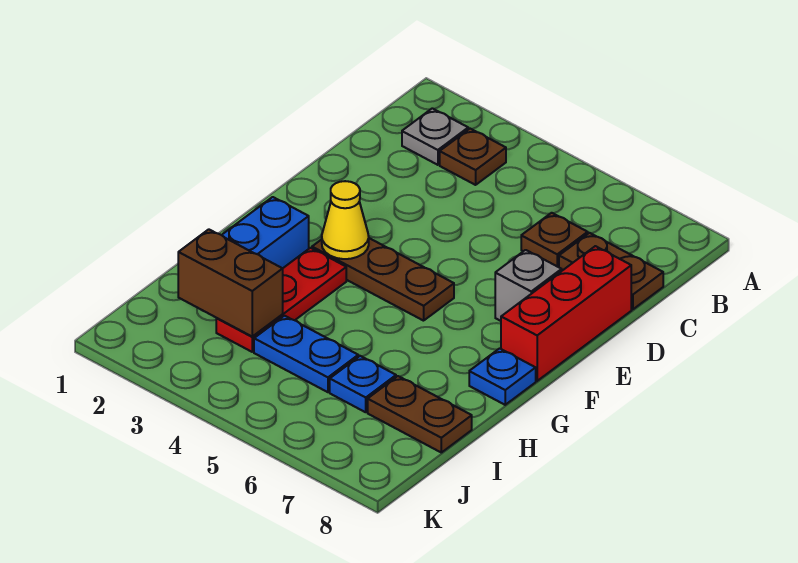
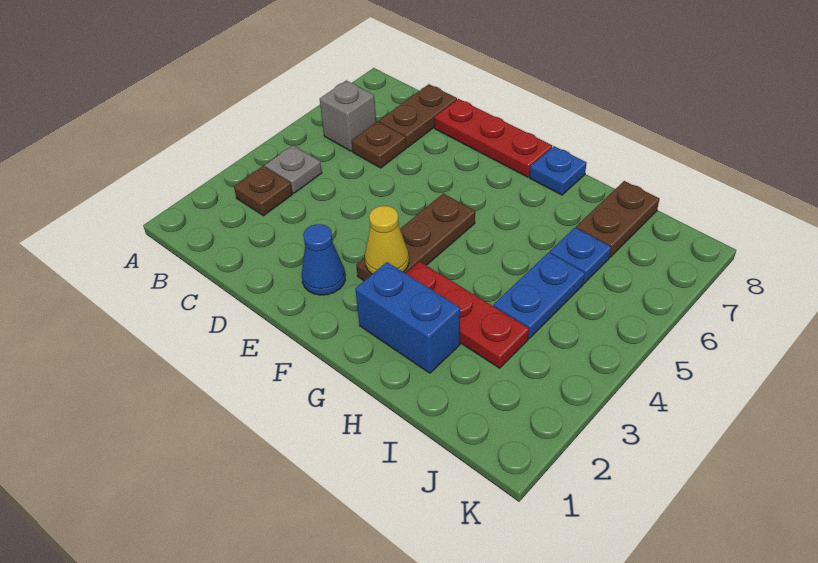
grey plate B2 level 1 -> grey plate B4 level 1
red brick D8:F8 level 1 -> red plate D8:F8 level 1
none -> blue cone E2 level 1
grey brick E7 level 1 -> grey brick B6 level 1
brown brick I2:I3 level 2 -> none

